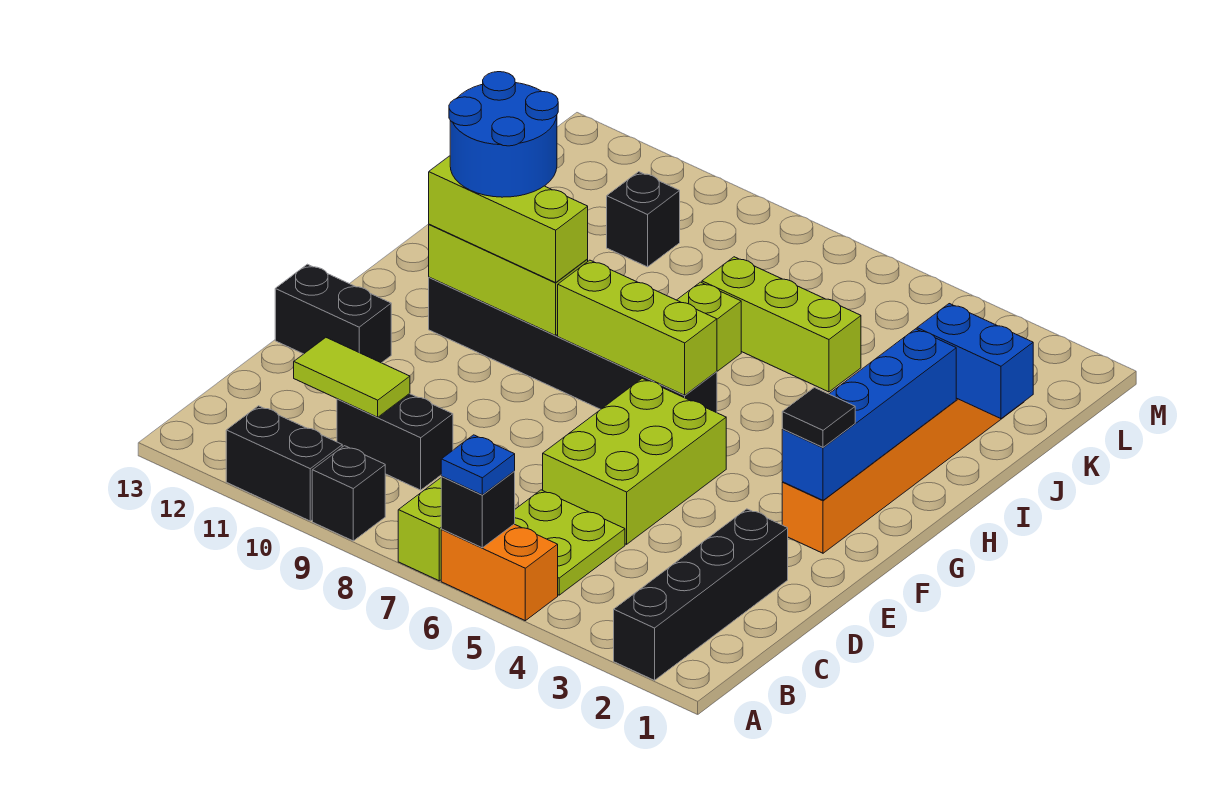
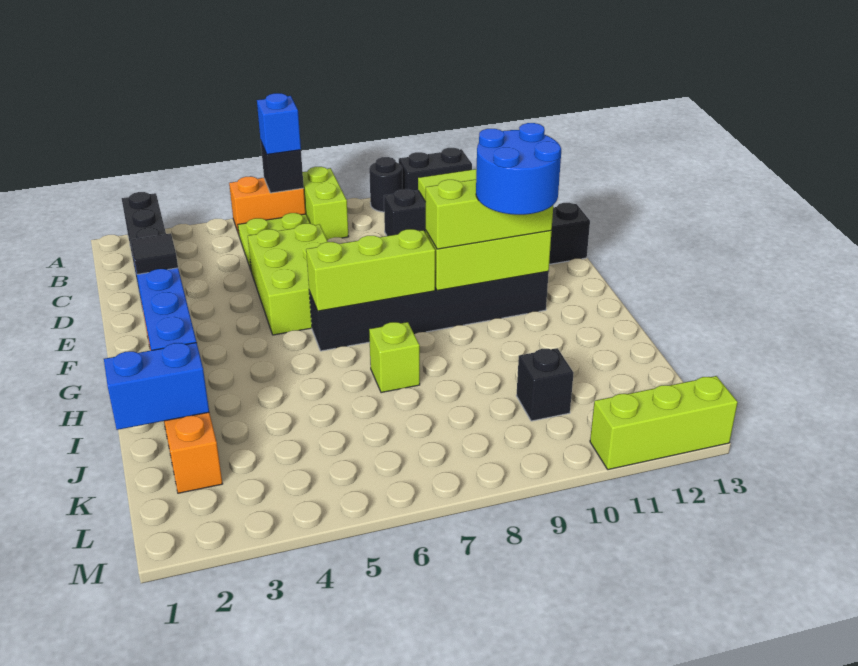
blue plate A6 level 3 -> blue brick A6 level 3
black brick A9 level 1 -> black round brick A9 level 1
lime brick J5:J7 level 1 -> lime brick M11:M13 level 1

